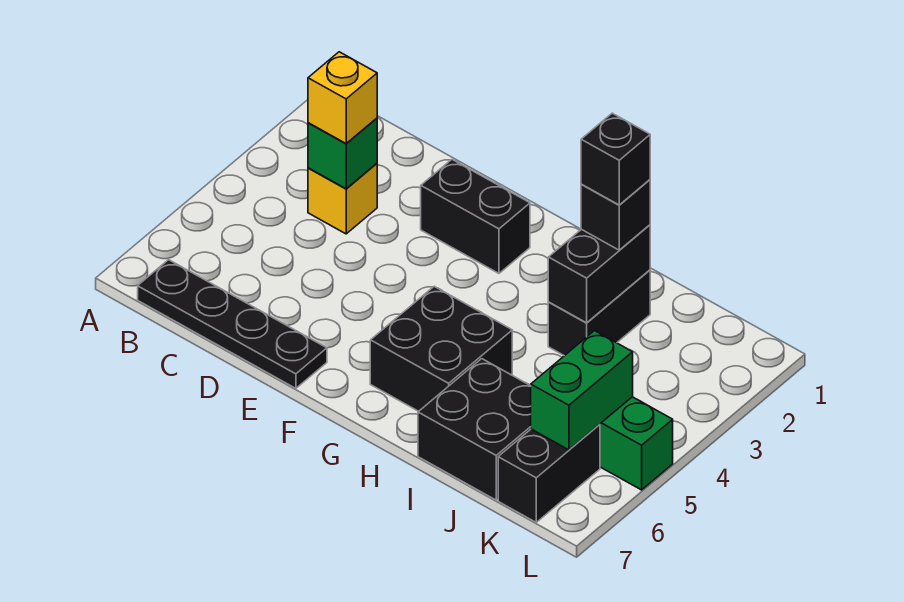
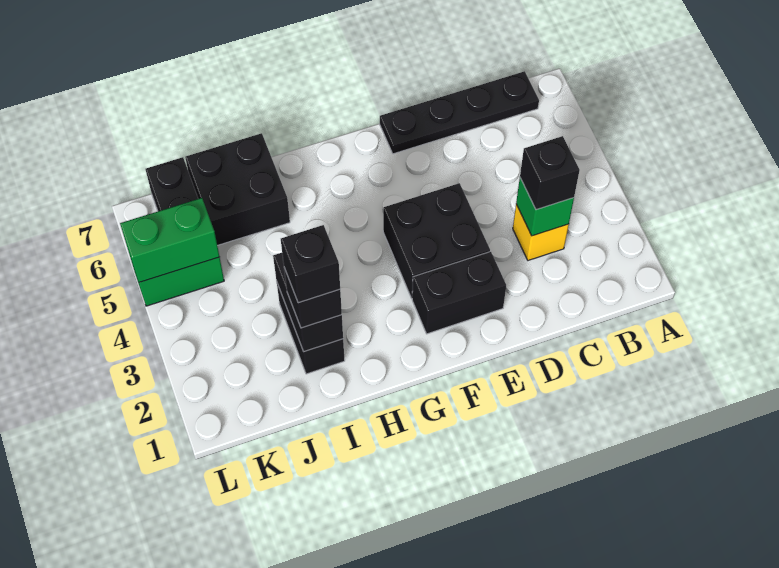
yellow brick C3 level 3 -> black brick C3 level 3
black brick G5:H6 level 1 -> black brick E3:F4 level 1
green brick K5:K6 level 2 -> green brick K5:L5 level 2

